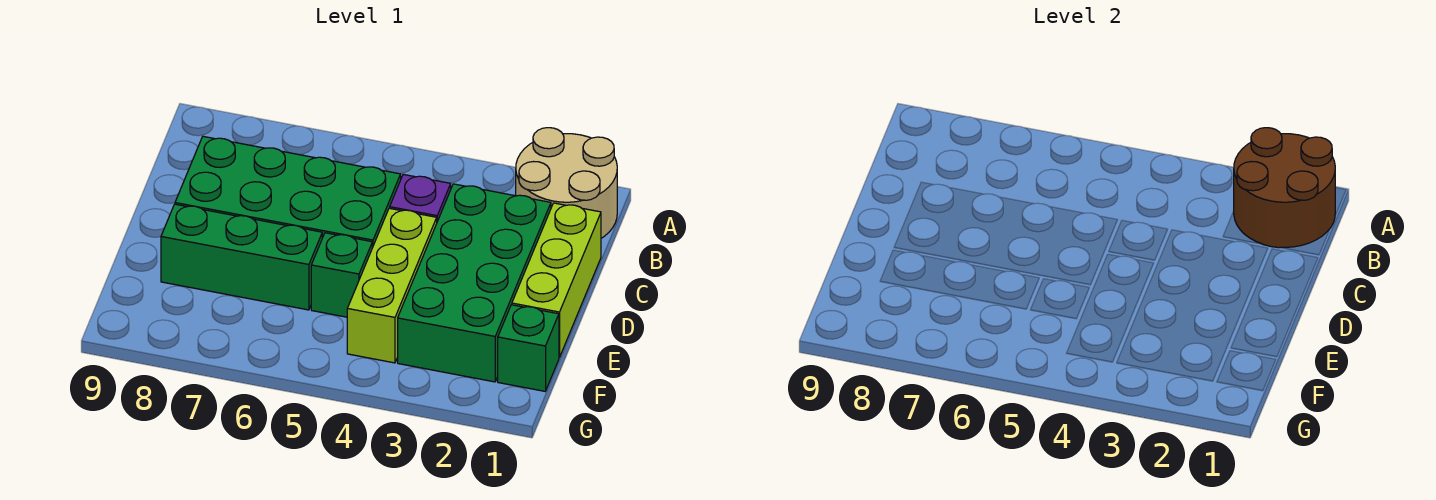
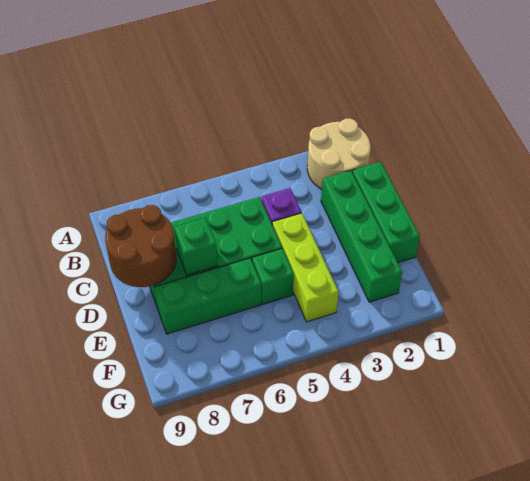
brown round brick A1:B2 level 2 -> brown round brick C8:D9 level 2
lime brick C1:E1 level 1 -> green brick C1:E1 level 1
green brick C2:F3 level 1 -> green brick C2:F2 level 1
green brick F1 level 1 -> green brick D7 level 2

